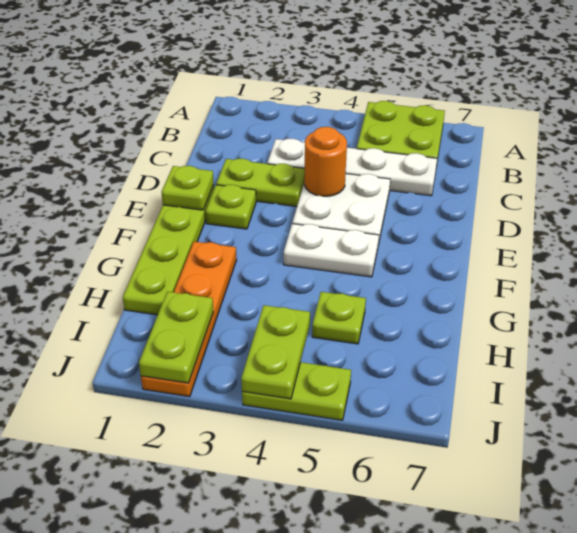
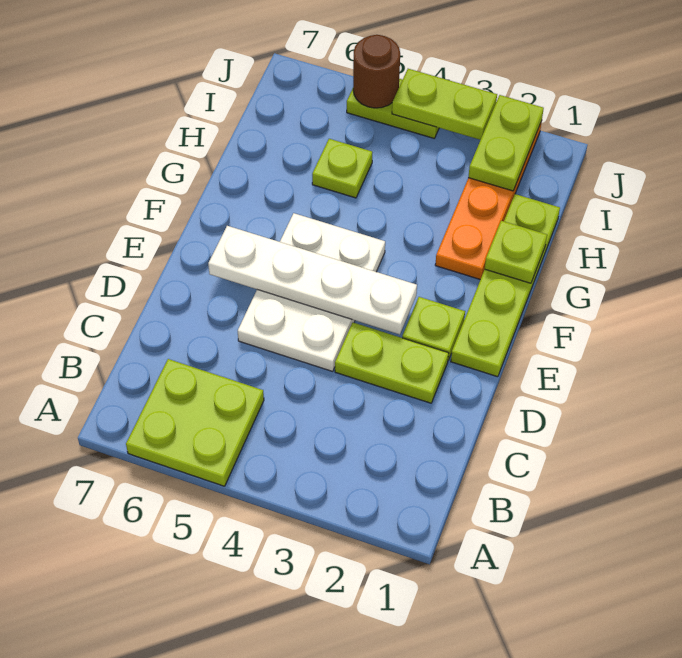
white plate C3:C6 level 1 -> white plate E3:E6 level 2
orange round brick D4 level 2 -> none
lime plate E1 level 2 -> lime plate G1 level 2
lime plate I4:J4 level 2 -> lime plate J3:J4 level 2
none -> brown round brick J5 level 2

